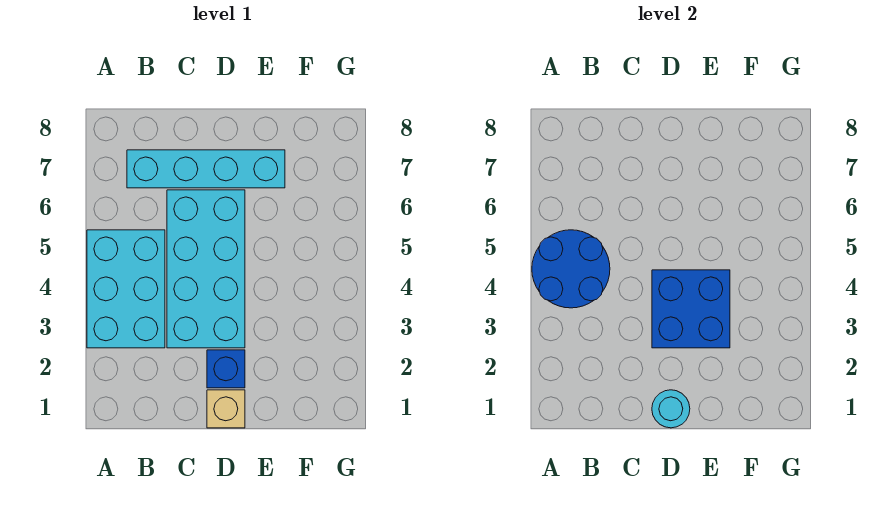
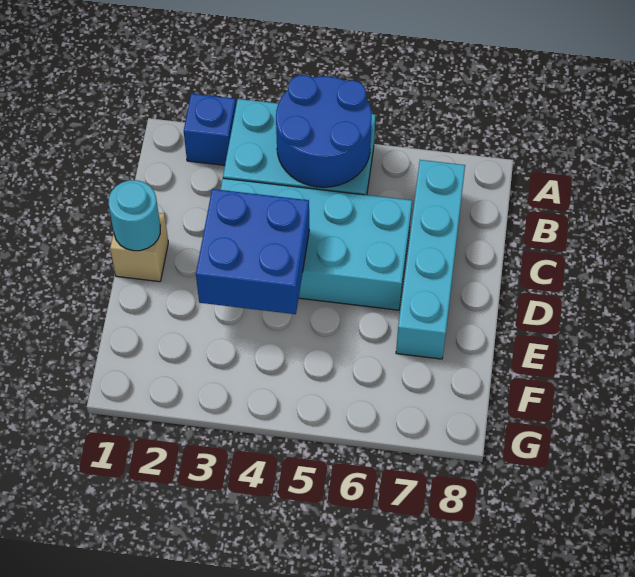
blue brick D2 level 1 -> blue brick A2 level 1

